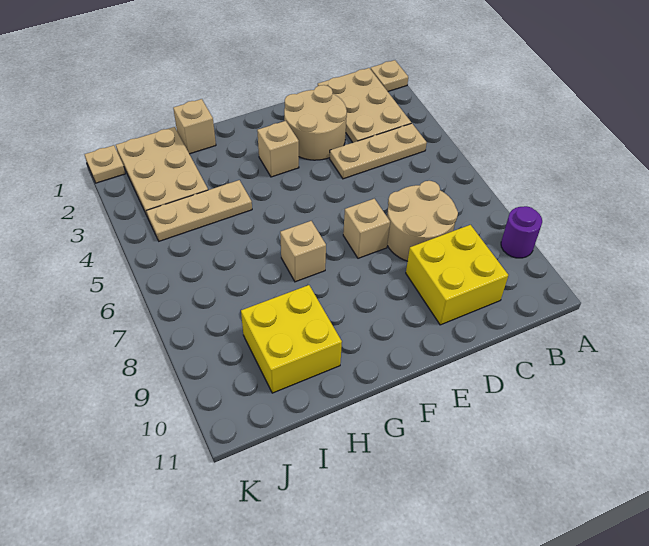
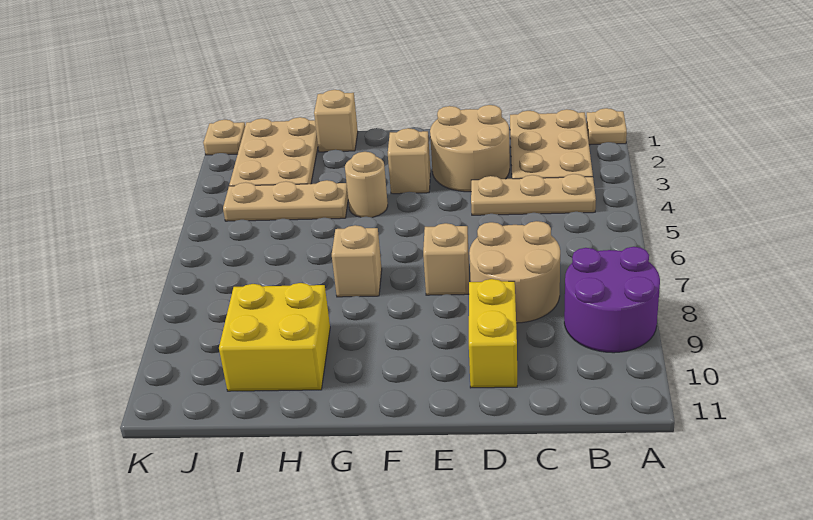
purple round brick A9 level 1 -> purple round brick A8:B9 level 1
yellow brick C9:D10 level 1 -> yellow brick D9:D10 level 1
none -> tan round brick G4 level 1

